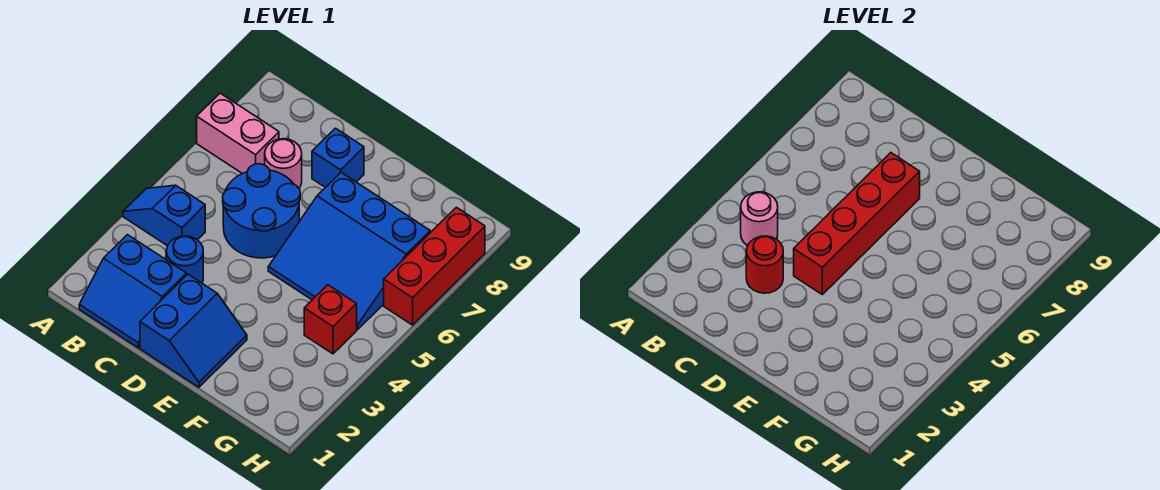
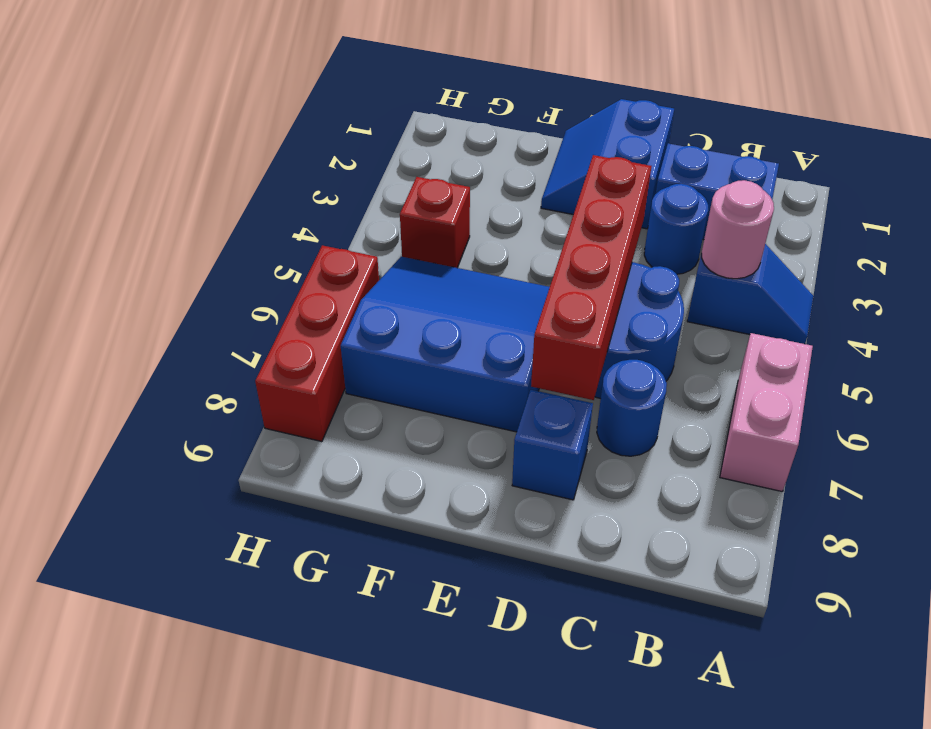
pink brick A7:B7 level 1 -> pink brick A6:A7 level 1
red round brick C3 level 2 -> none
pink round brick C7 level 1 -> blue round brick C7 level 1

